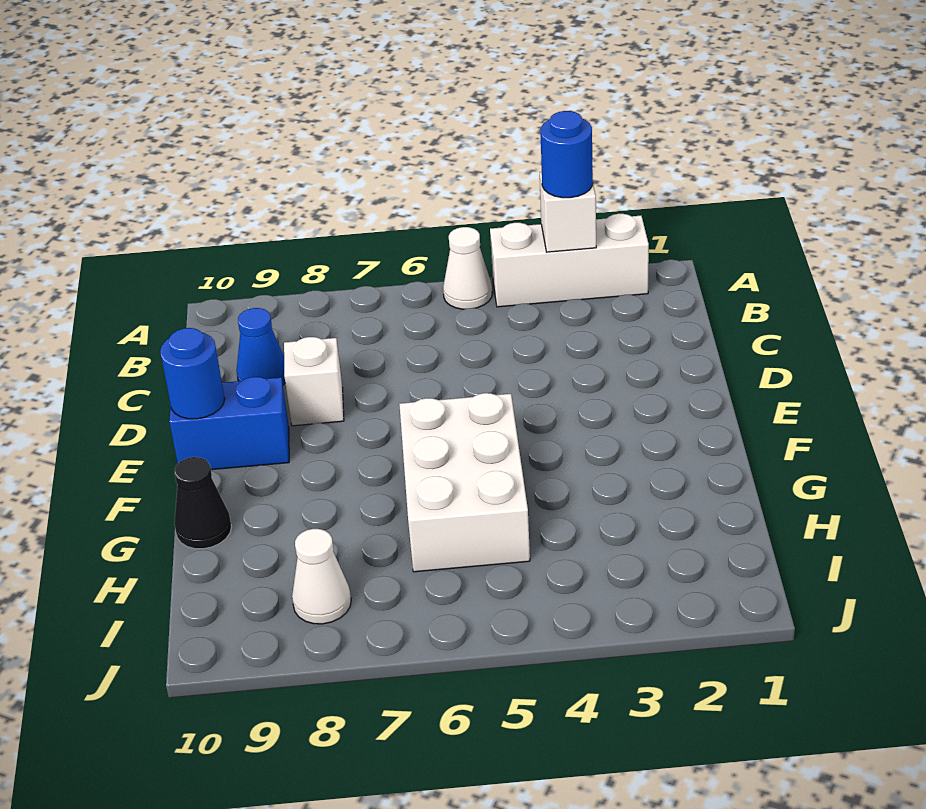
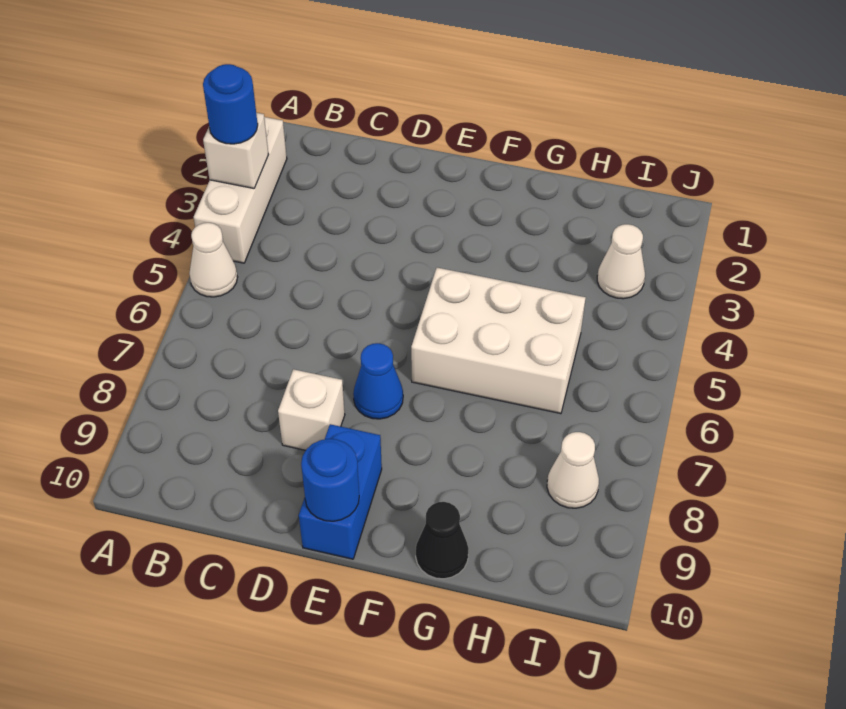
blue cone C9 level 1 -> blue cone E7 level 1
none -> white cone I3 level 1

